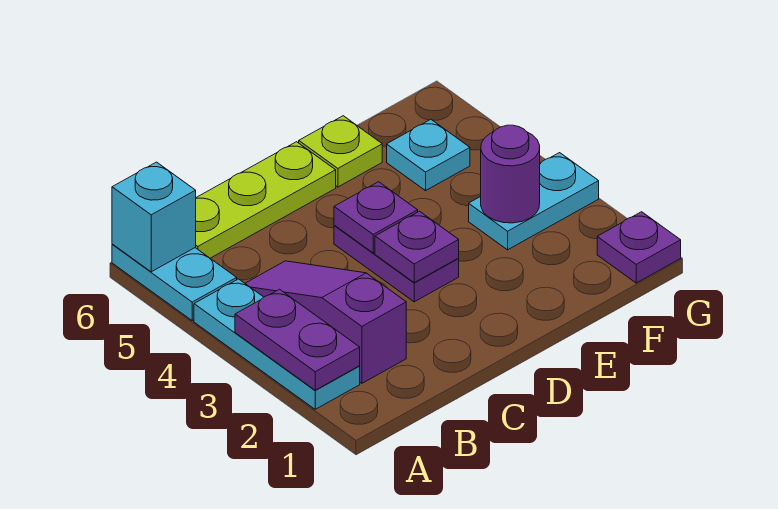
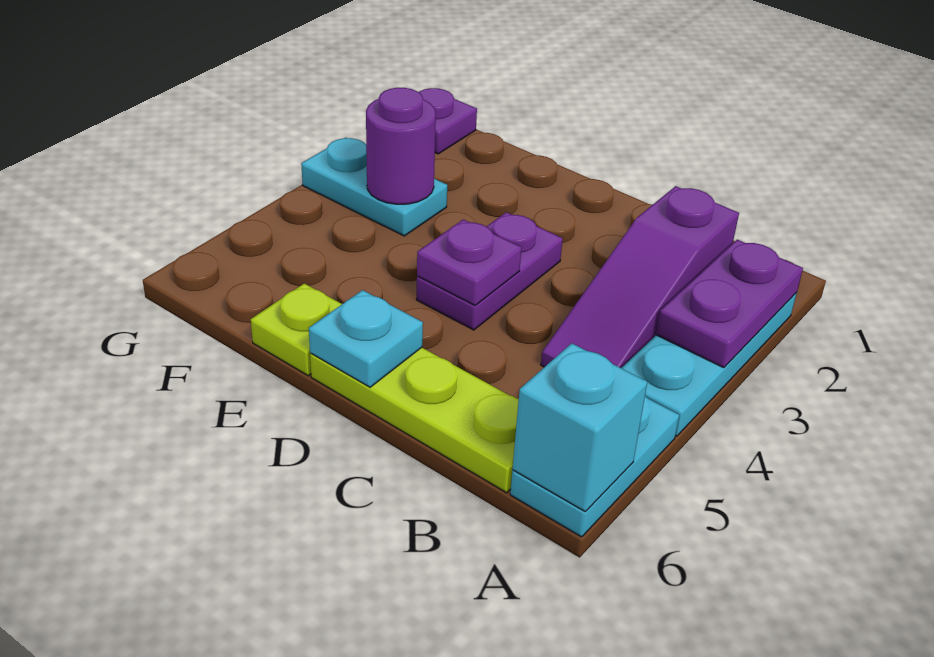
purple plate D3 level 2 -> none
cyan plate F5 level 1 -> cyan plate D6 level 2

